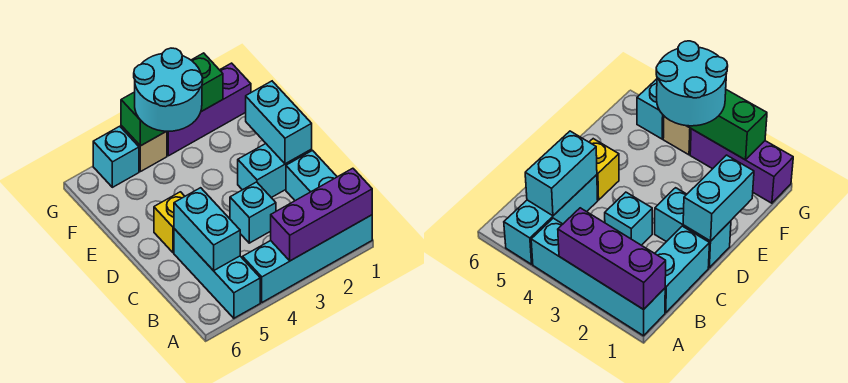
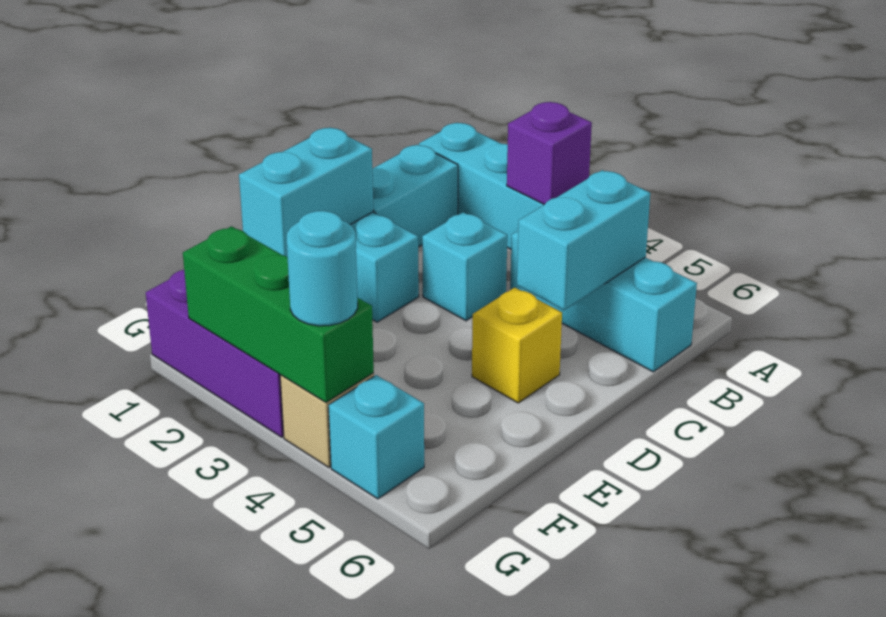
purple brick A1:A3 level 2 -> purple brick A3 level 2
cyan brick A5:C5 level 1 -> cyan brick B4:B6 level 1
cyan round brick F3:G4 level 3 -> cyan round brick G4 level 3

